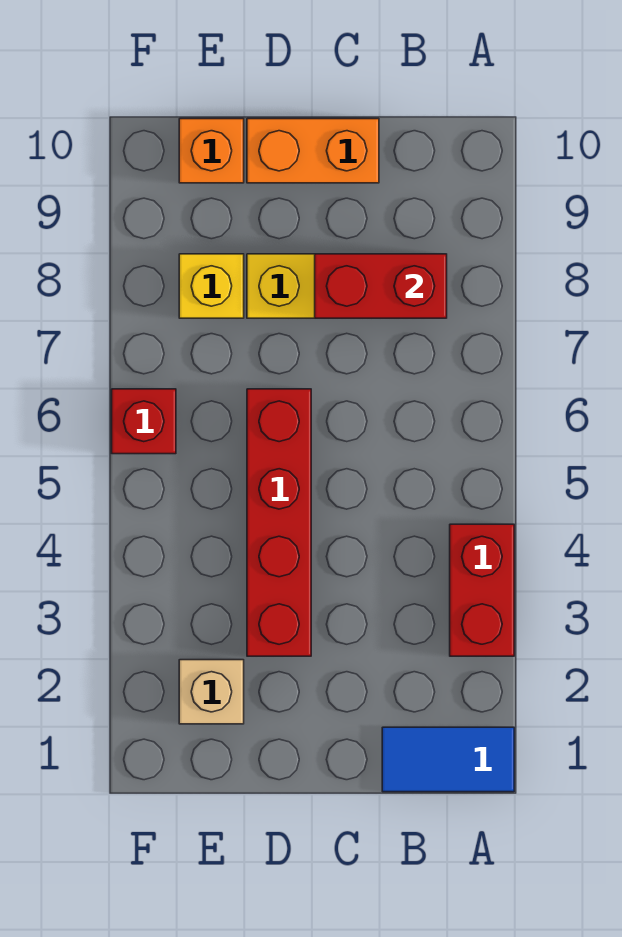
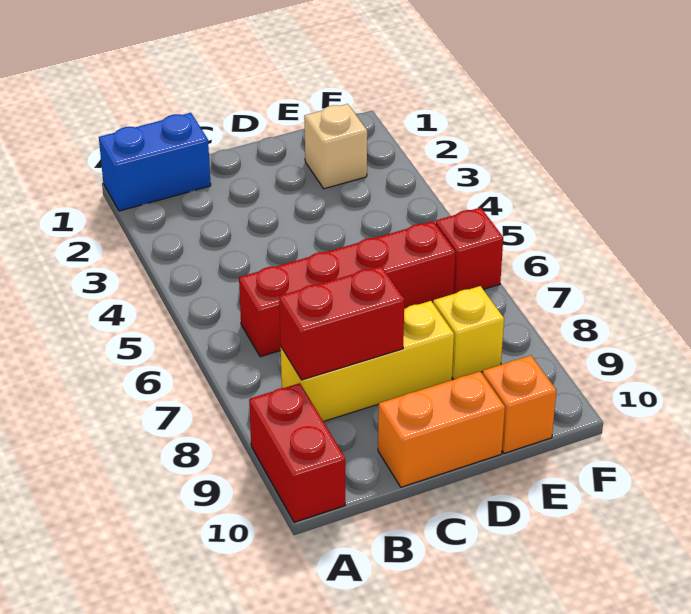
blue tile A1:B1 level 1 -> blue brick A1:B1 level 1
red brick A3:A4 level 1 -> red brick A9:A10 level 1
red brick D3:D6 level 1 -> red brick B6:E6 level 1

